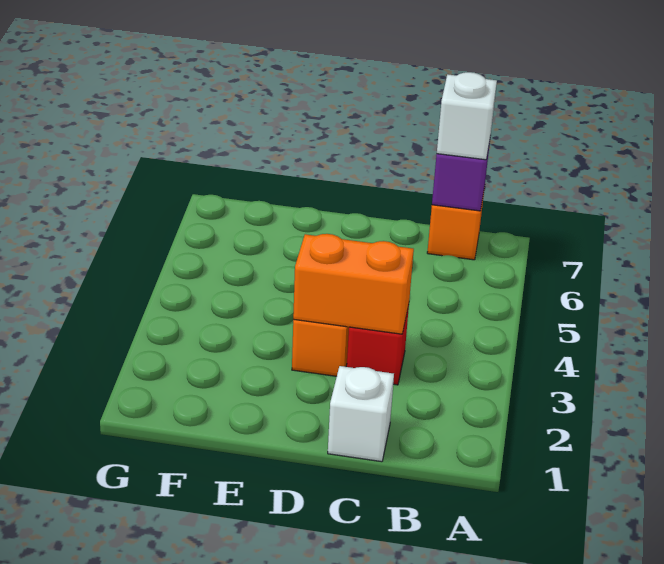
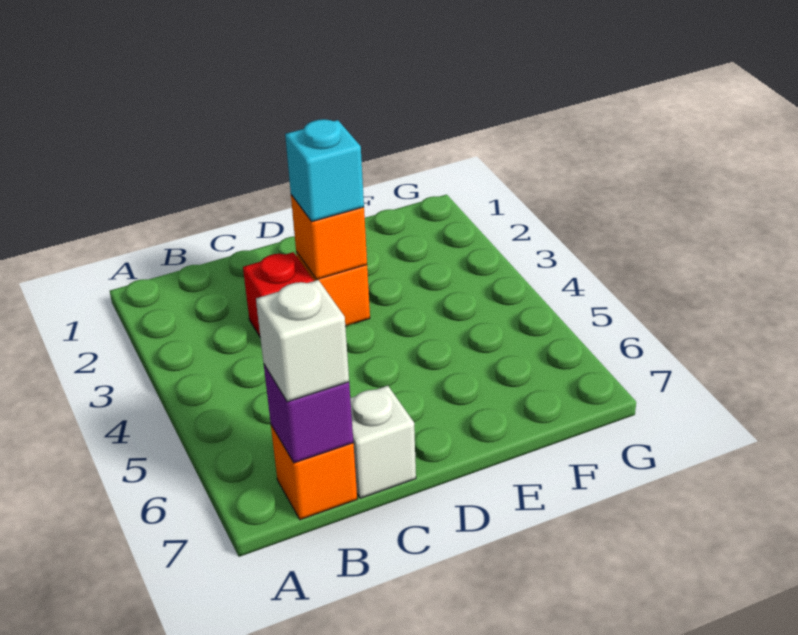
white brick C1 level 1 -> white brick C7 level 1
orange brick C3:D3 level 2 -> orange brick D3 level 2
none -> cyan brick D3 level 3

